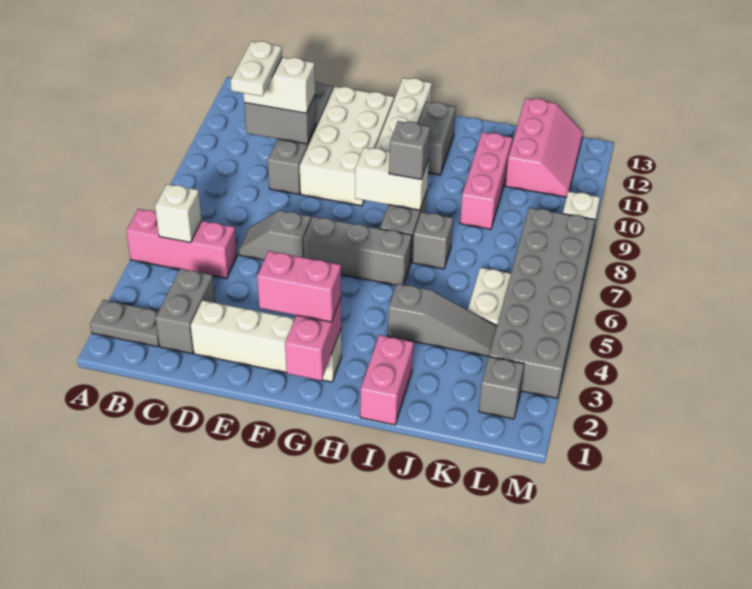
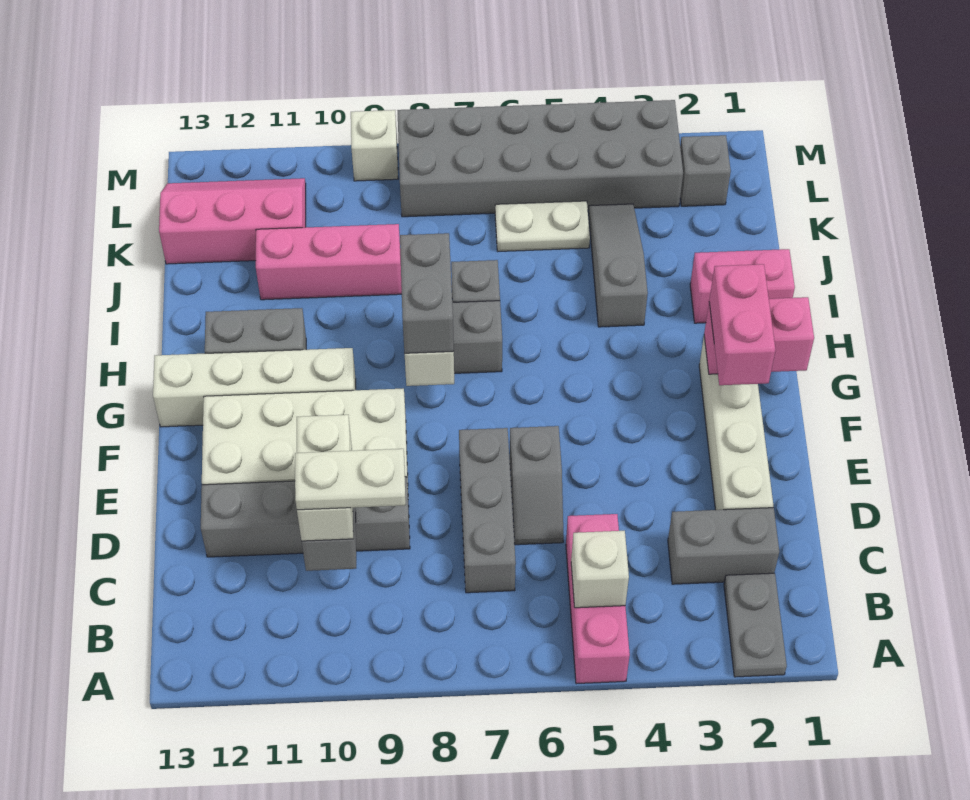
grey brick F6:H6 level 1 -> grey brick C7:E7 level 1
grey brick H8 level 3 -> grey brick G8:H8 level 3

